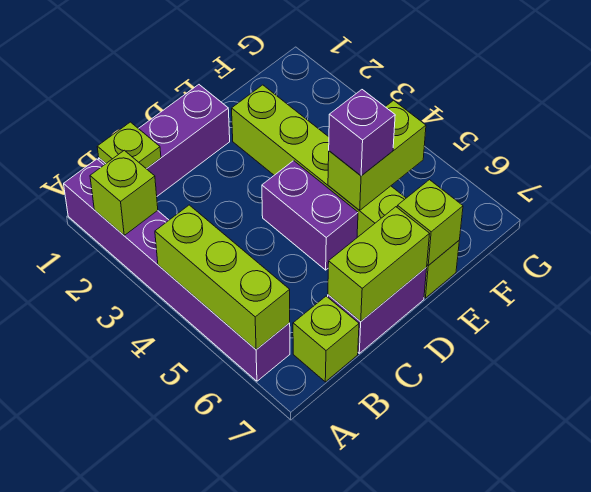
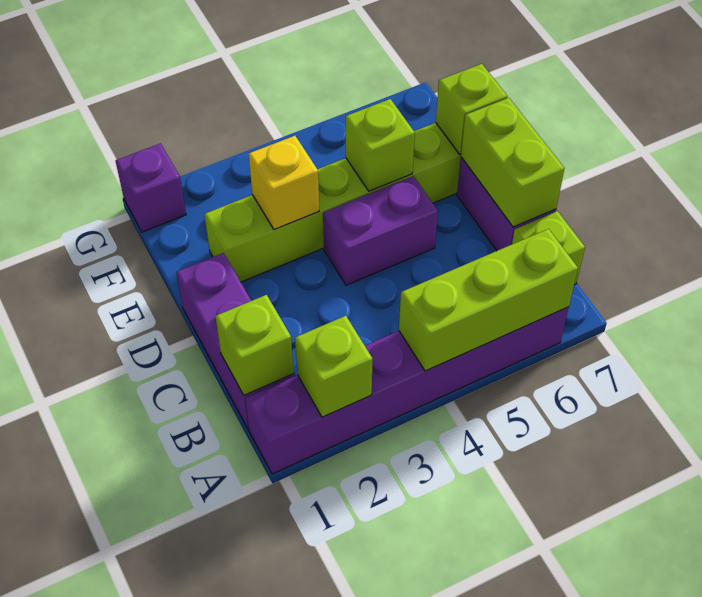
lime plate B1 level 2 -> lime brick B1 level 2
none -> yellow brick E3 level 2
lime brick E5:F5 level 2 -> lime brick E5 level 2
purple brick E5 level 3 -> purple brick G1 level 1

